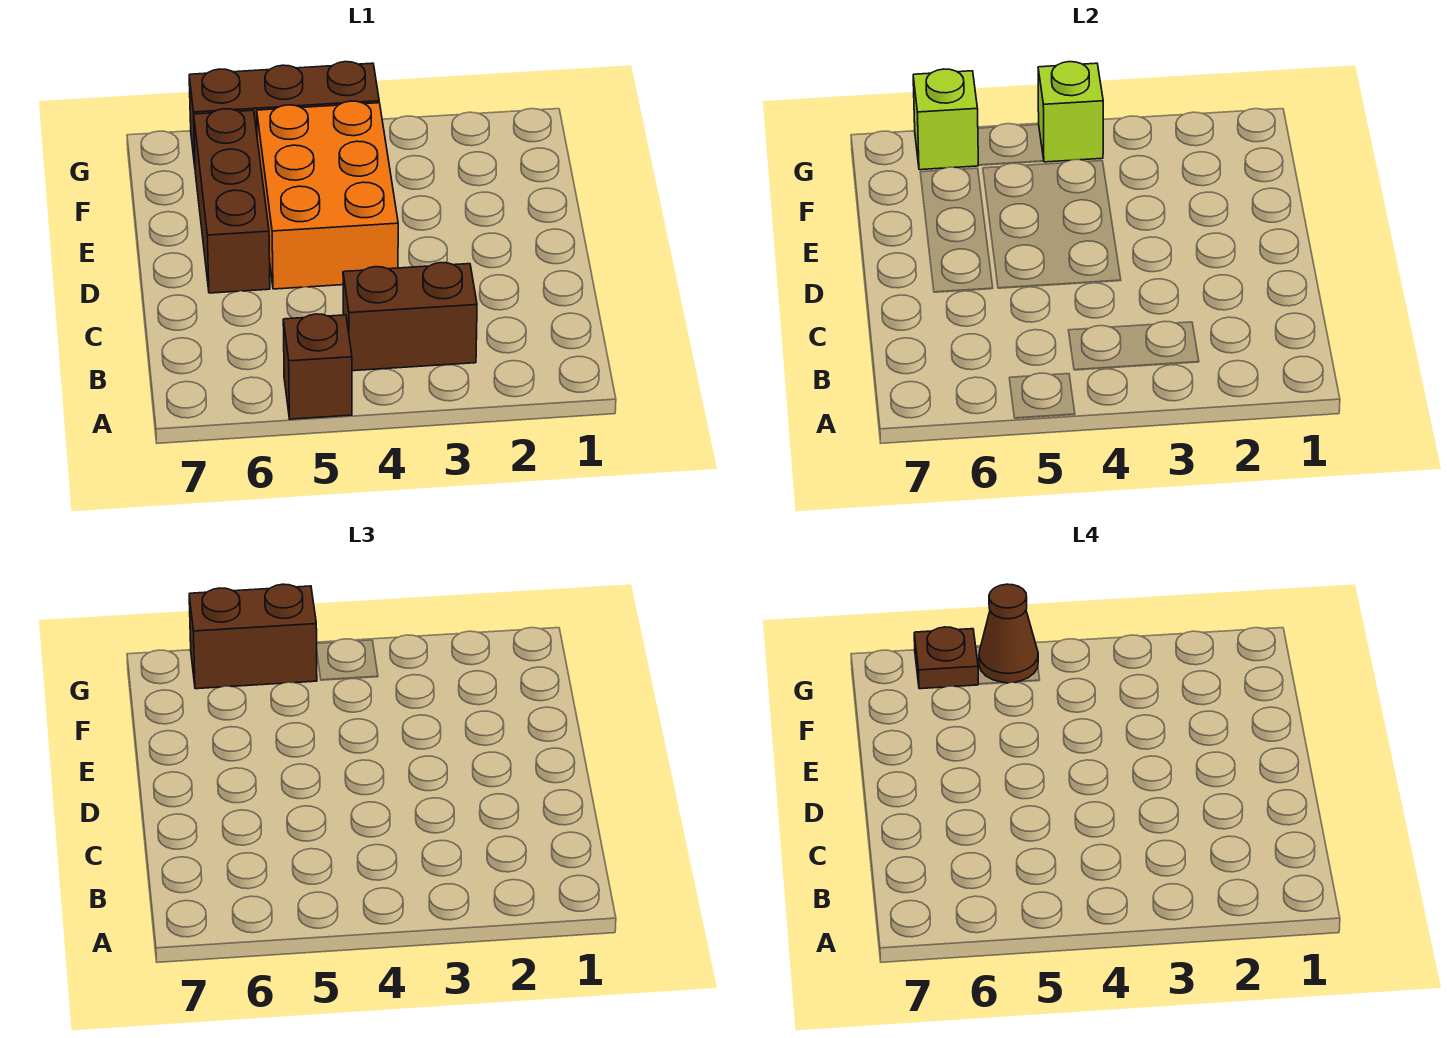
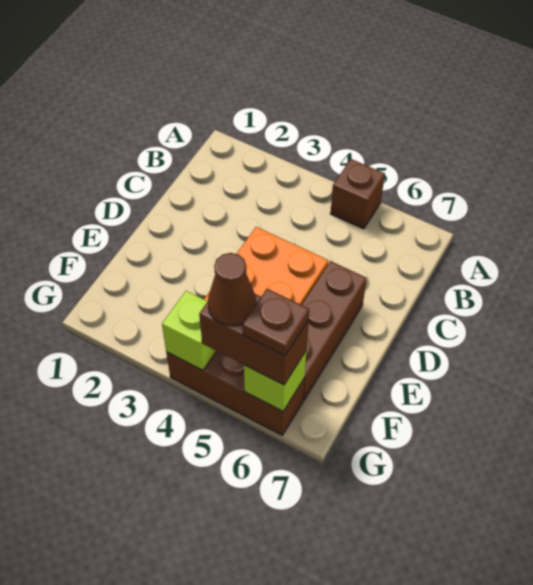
brown brick B3:B4 level 1 -> none

